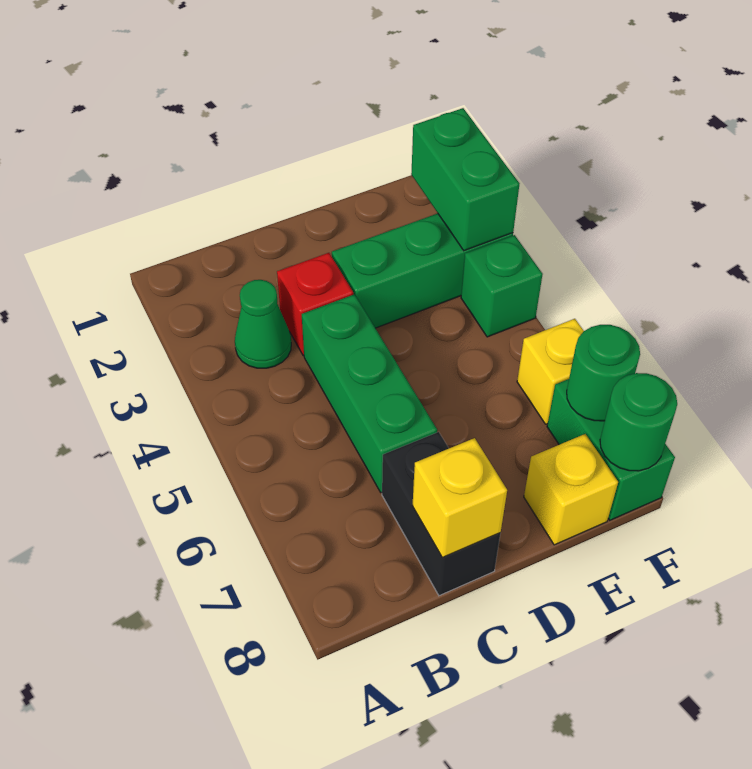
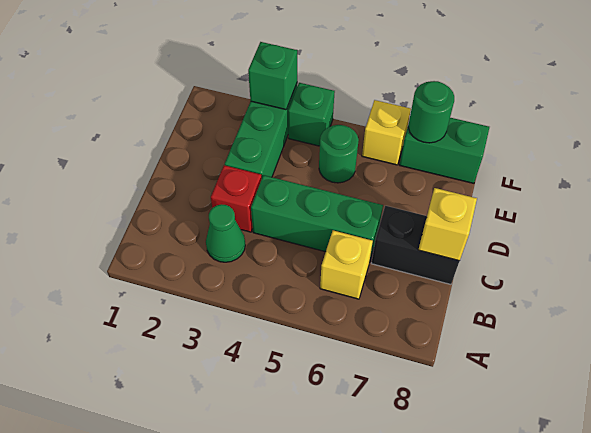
yellow brick E8 level 1 -> yellow brick B6 level 1
green brick F2:F3 level 2 -> green brick F3 level 2
green round brick F8 level 2 -> green round brick E5 level 1

